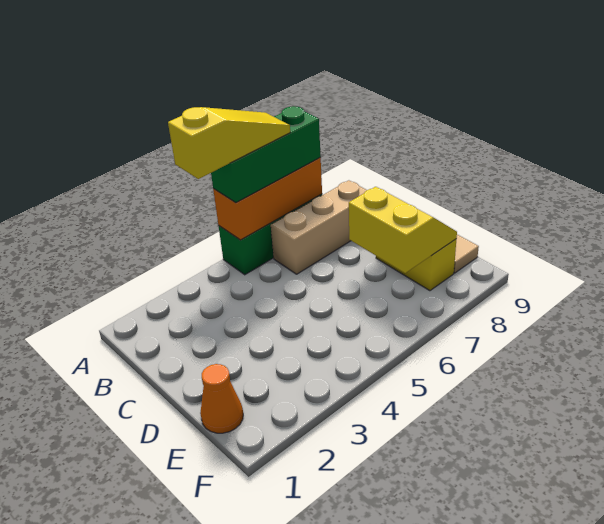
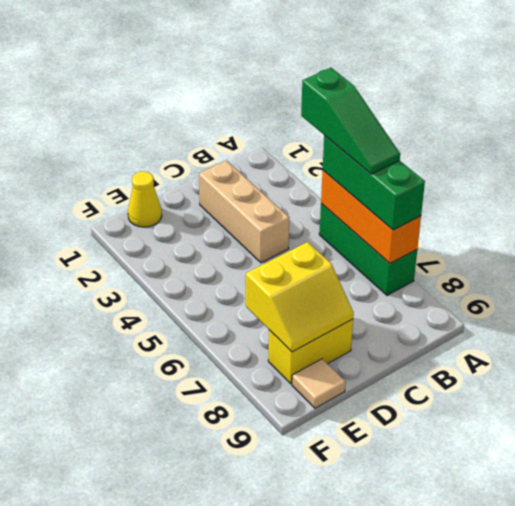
yellow slope A4:A6 level 4 top 4 -> green slope A4:A6 level 4 top 4
tan brick B6:B8 level 1 -> tan brick C2:C4 level 1
orange cone E1 level 1 -> yellow cone E1 level 1

